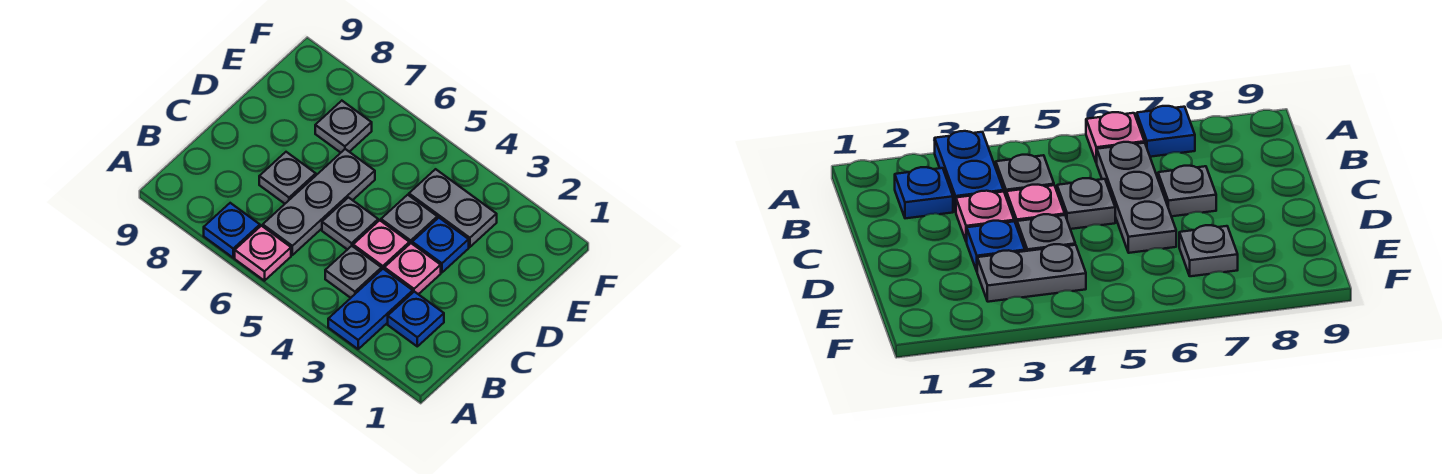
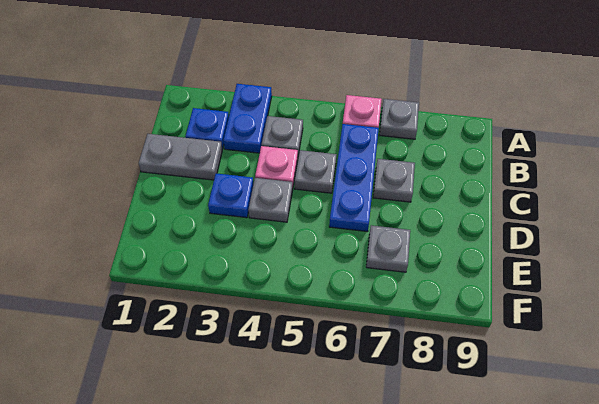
blue plate A7 level 1 -> grey plate A7 level 1
grey plate B6:D6 level 1 -> blue plate B6:D6 level 1
pink plate C3 level 1 -> none
grey plate E3:E4 level 1 -> grey plate C1:C2 level 1

